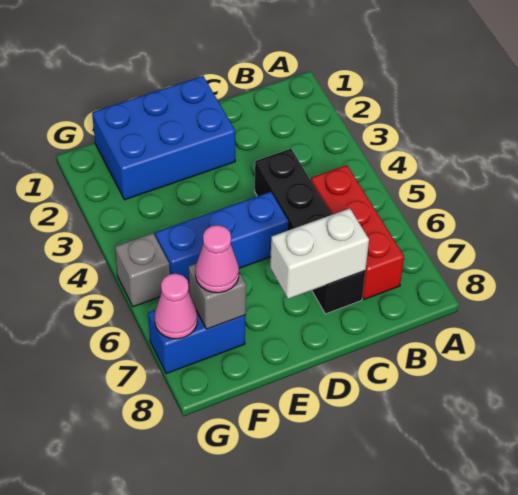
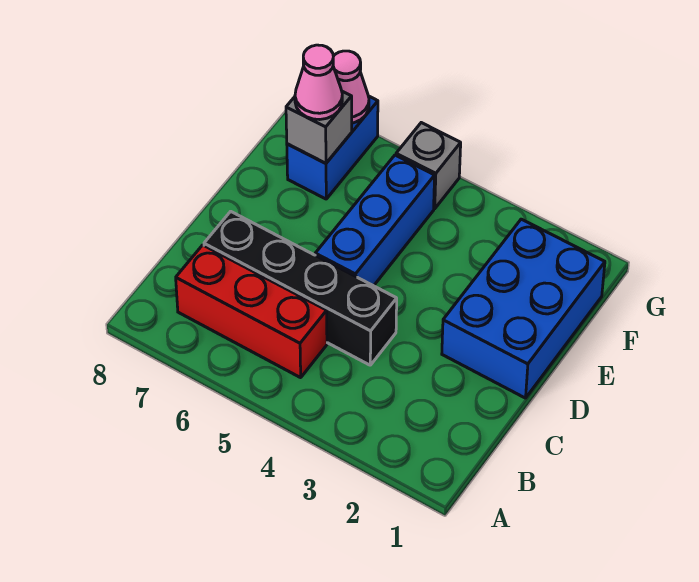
white brick C7:D7 level 2 -> none

